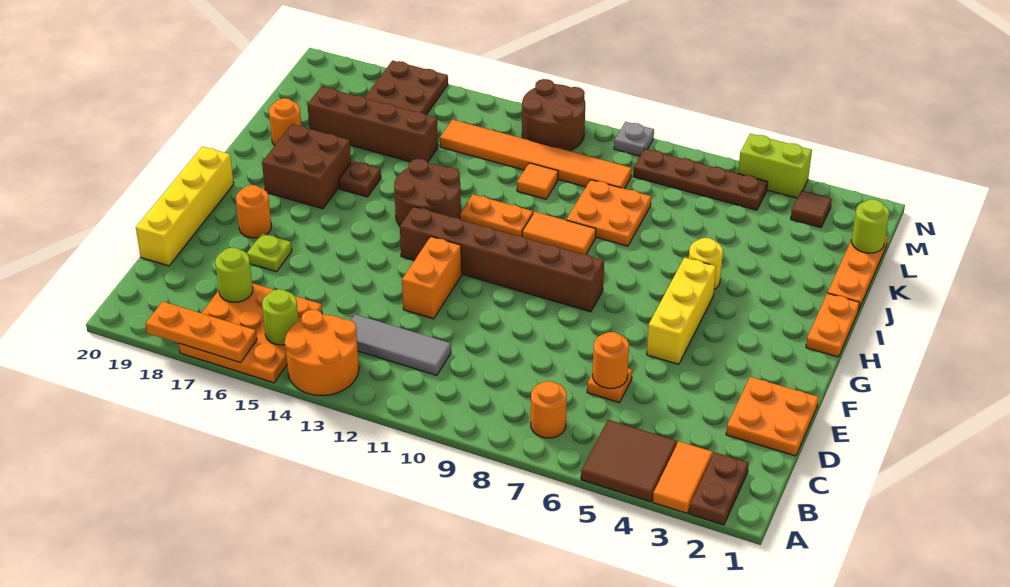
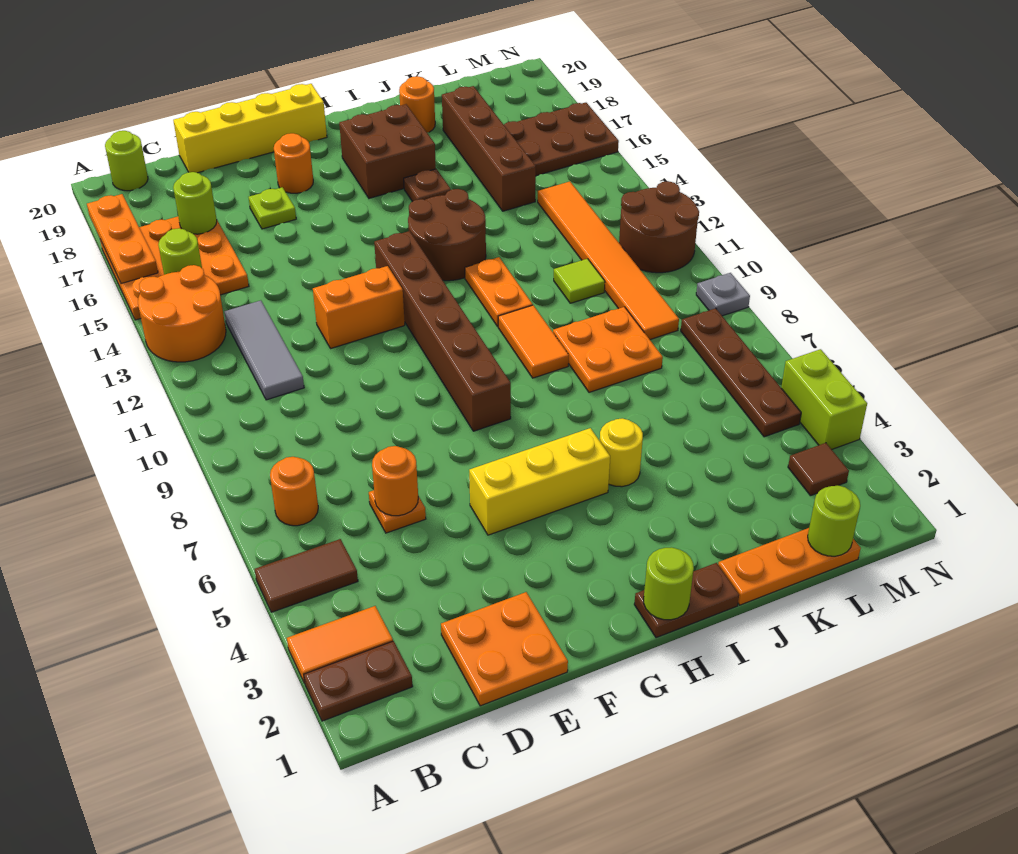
brown tile A4:B5 level 1 -> brown tile A5:B5 level 1
none -> lime round brick B20 level 1
orange plate H1:I1 level 1 -> brown plate H1:I1 level 1
none -> lime round brick H1 level 2
orange tile K11 level 1 -> lime tile K11 level 1

